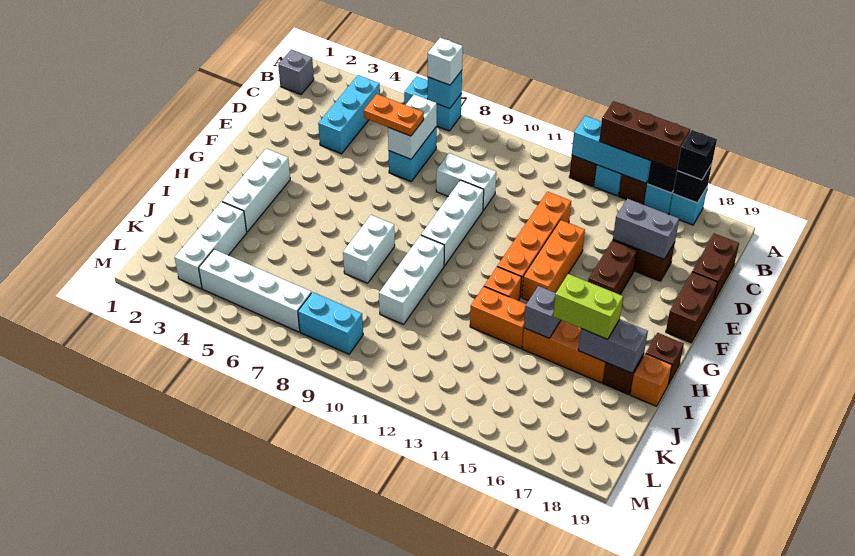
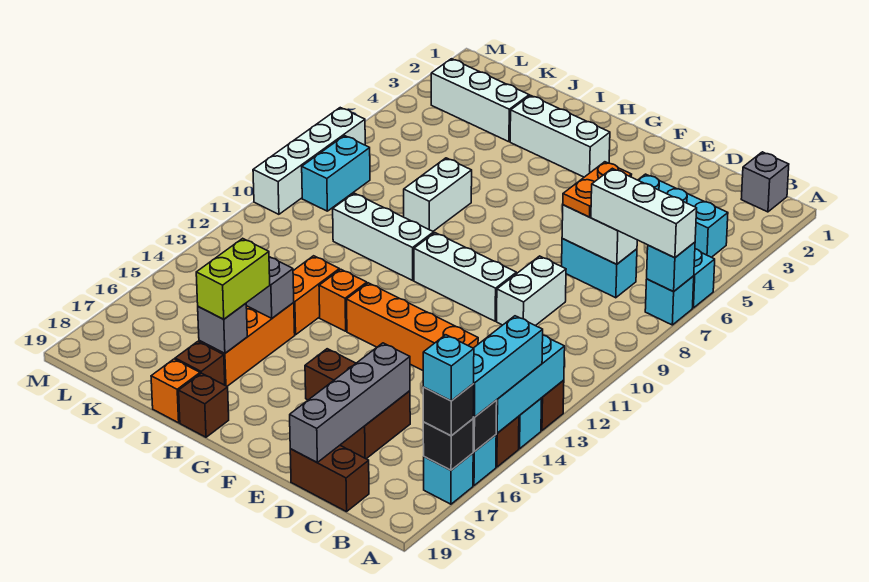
white brick A7 level 3 -> white brick A7:C7 level 3
brown brick A14:A16 level 3 -> cyan brick A14:A16 level 3
none -> cyan brick A17 level 4
grey brick D16:D17 level 2 -> grey brick D16:D19 level 2
orange brick E14:G14 level 1 -> none
brown brick E19:F19 level 1 -> none
white brick H8:I8 level 1 -> white brick I7:I8 level 1
grey brick I17:I18 level 2 -> grey brick I17 level 2
white brick L4:L7 level 1 -> white brick M7:M10 level 1

